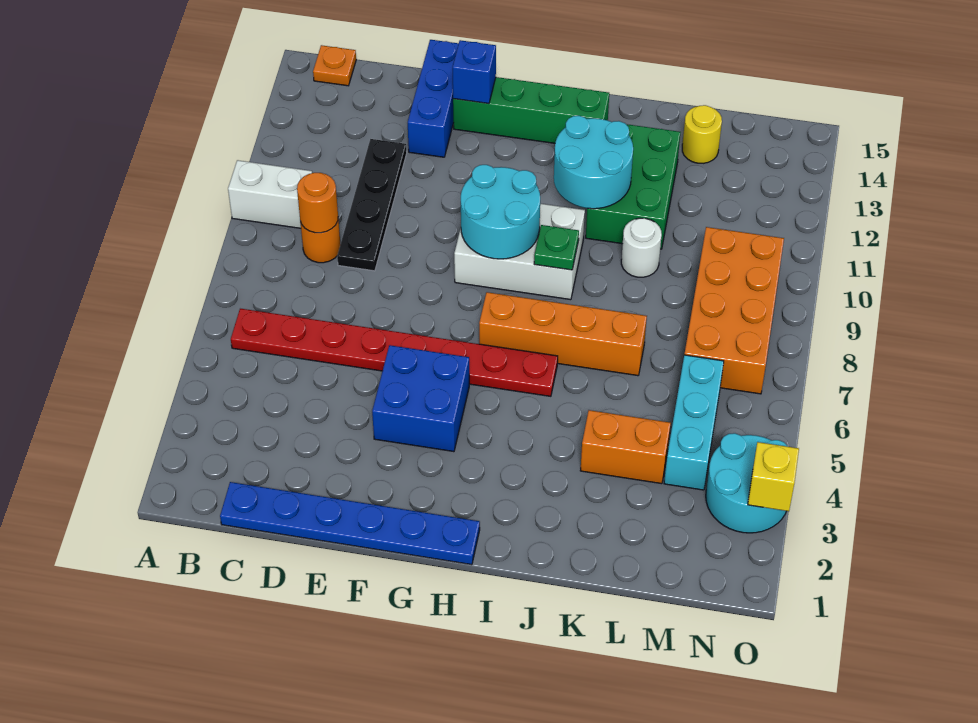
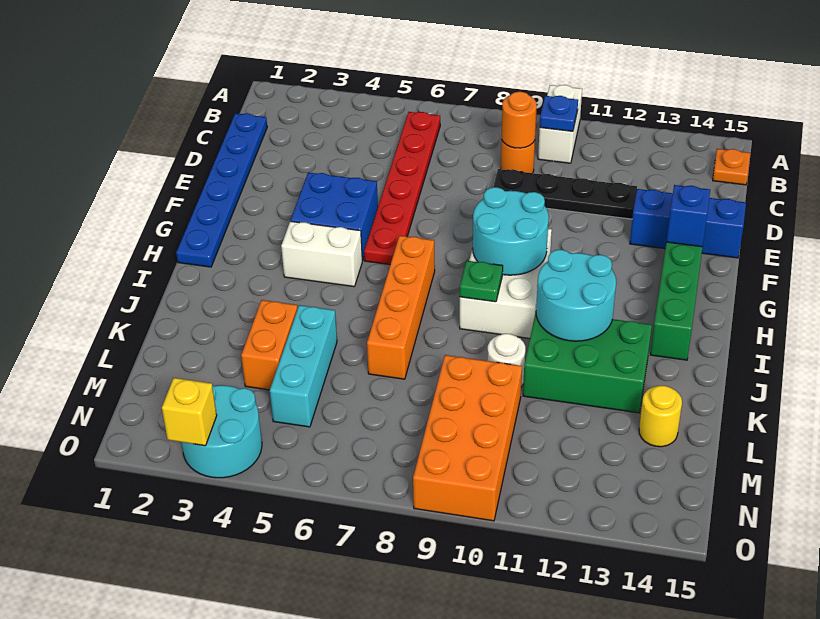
red plate B6:I6 level 1 -> red plate B6:G6 level 1
none -> blue plate B10 level 2
none -> white brick H4:H5 level 1
cyan brick M4:M6 level 1 -> cyan brick K5:M5 level 1
orange brick M7:N10 level 1 -> orange brick L9:O10 level 1

